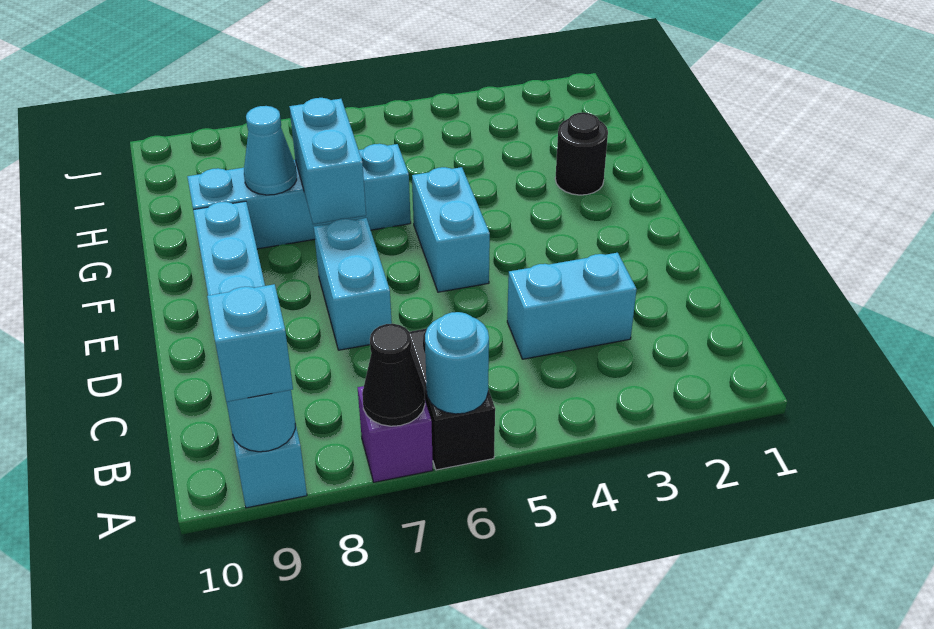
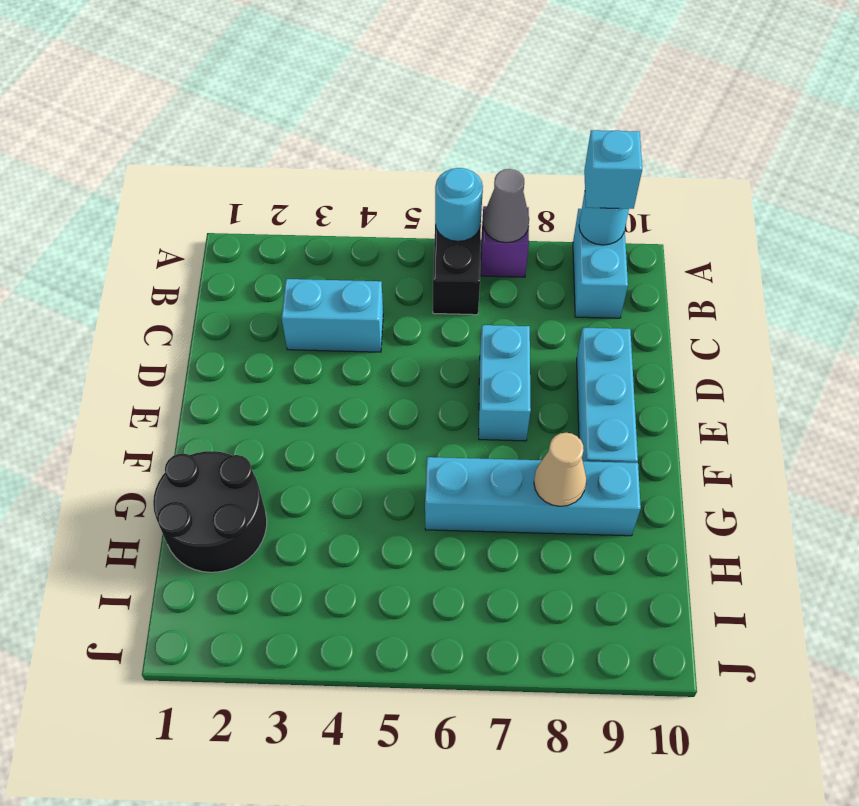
black cone A7 level 2 -> grey cone A7 level 2
cyan brick E5:F5 level 1 -> none
cyan brick F7:G7 level 2 -> none
black round brick G2 level 1 -> black round brick G1:H2 level 1
cyan cone G8 level 2 -> tan cone G8 level 2

